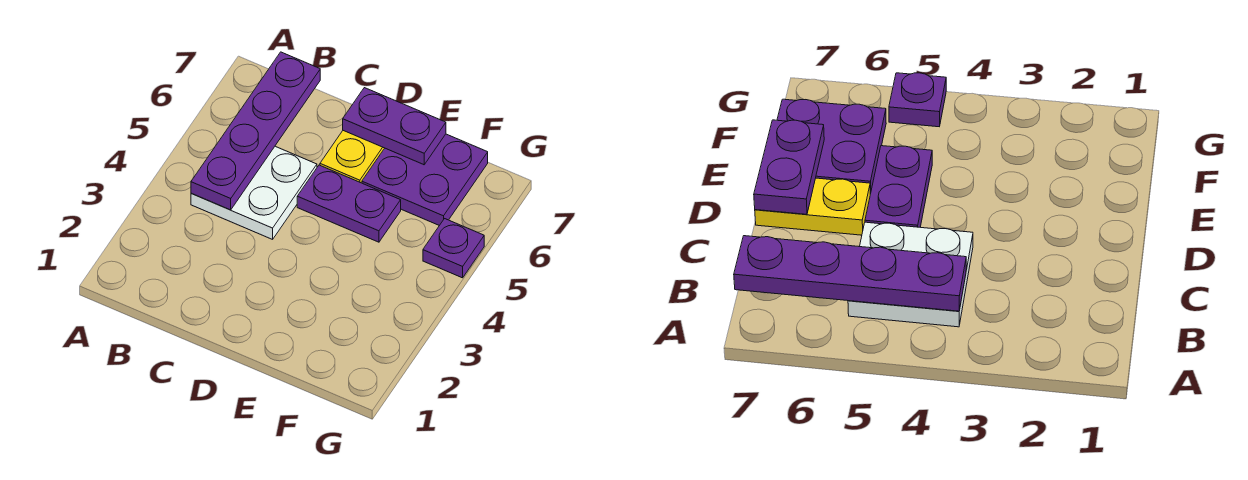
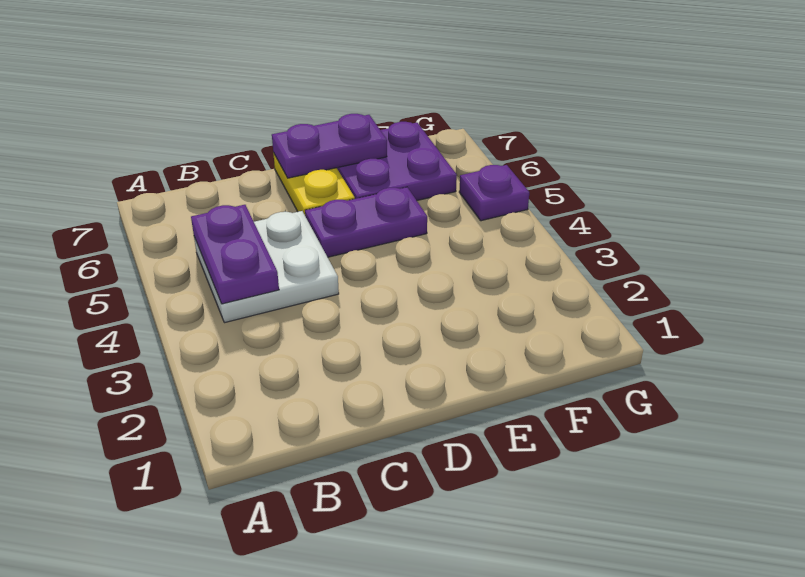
purple plate B4:B7 level 2 -> purple plate B4:B5 level 2

